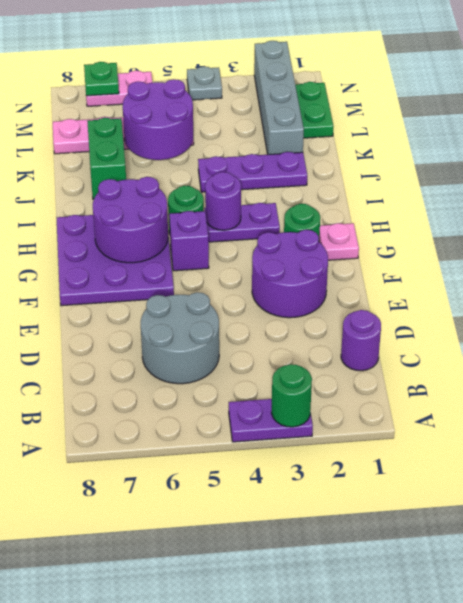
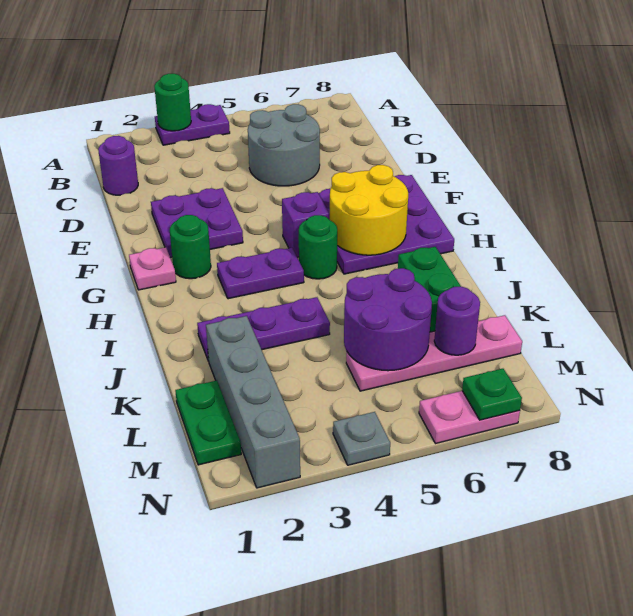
purple round brick E2:F3 level 1 -> purple plate E2:F3 level 1
purple round brick G6:H7 level 2 -> yellow round brick G6:H7 level 2
purple round brick H4 level 2 -> purple round brick L7 level 2

